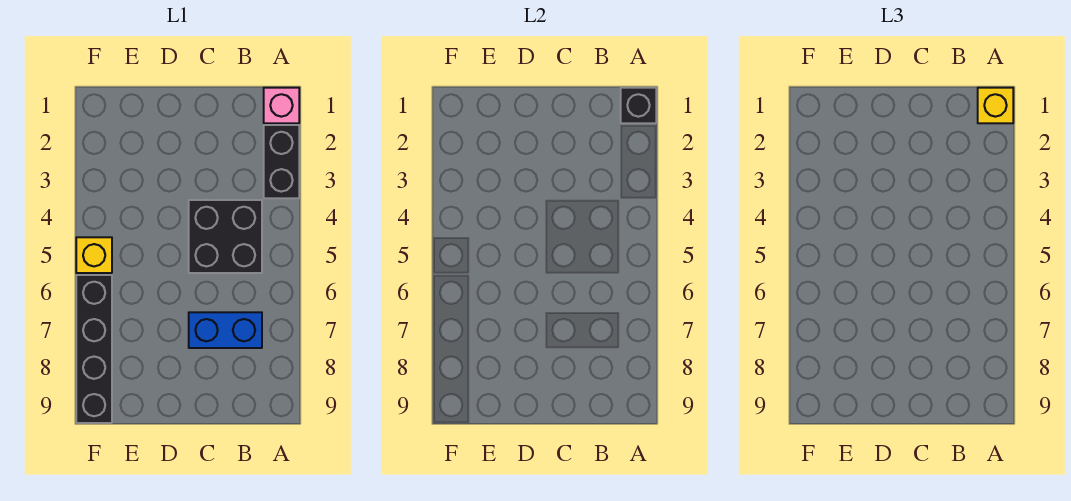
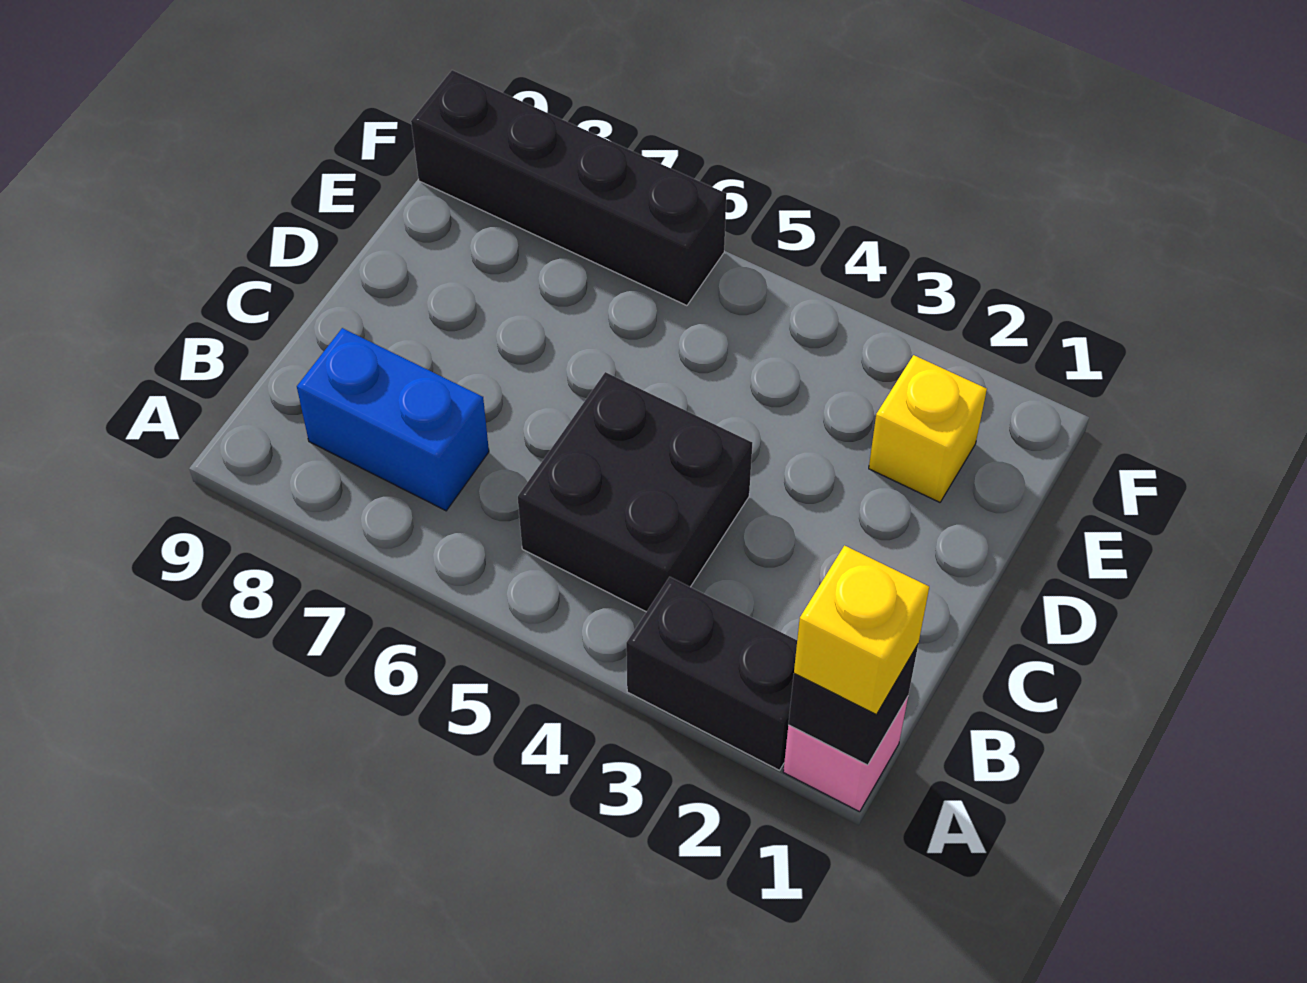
blue brick B7:C7 level 1 -> blue brick B7:B8 level 1
yellow brick F5 level 1 -> yellow brick E2 level 1

